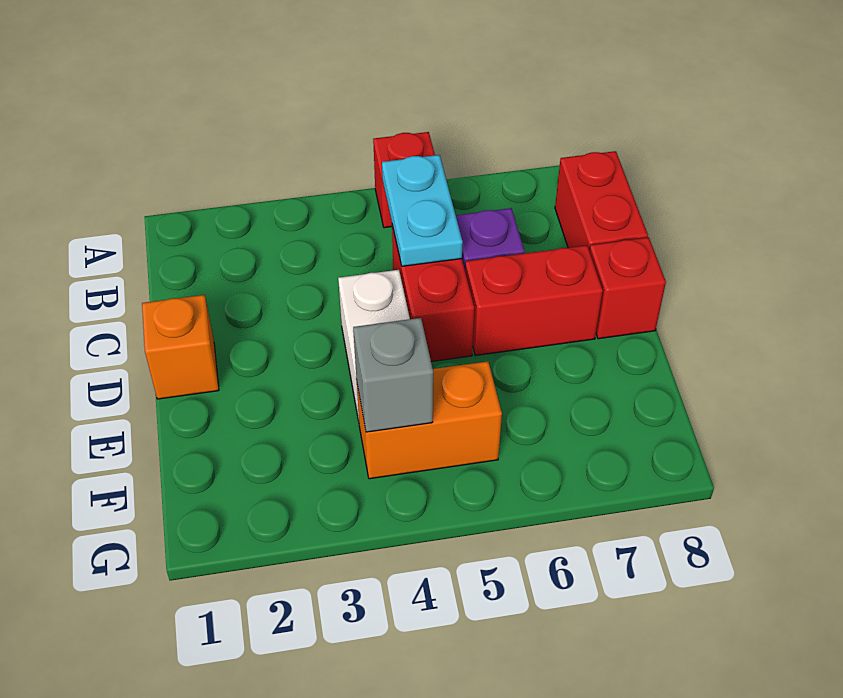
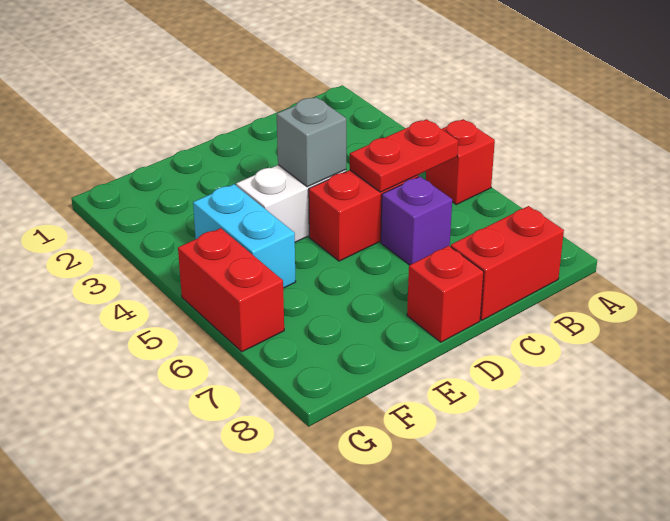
cyan plate B5:C5 level 2 -> red plate B5:C5 level 2
orange brick D1 level 1 -> none
red brick D6:D7 level 1 -> red brick G5:G6 level 1
orange brick F4:F5 level 1 -> cyan brick F4:F5 level 1
grey brick F4 level 2 -> grey brick D4 level 2

